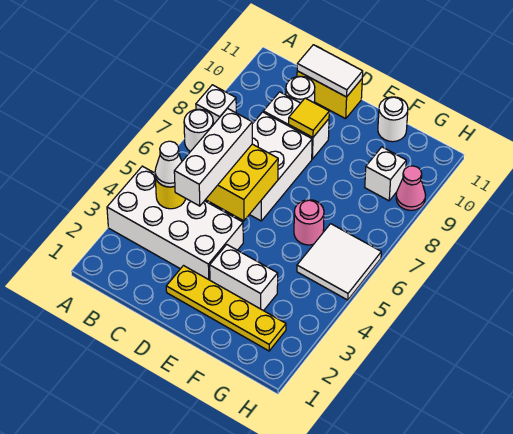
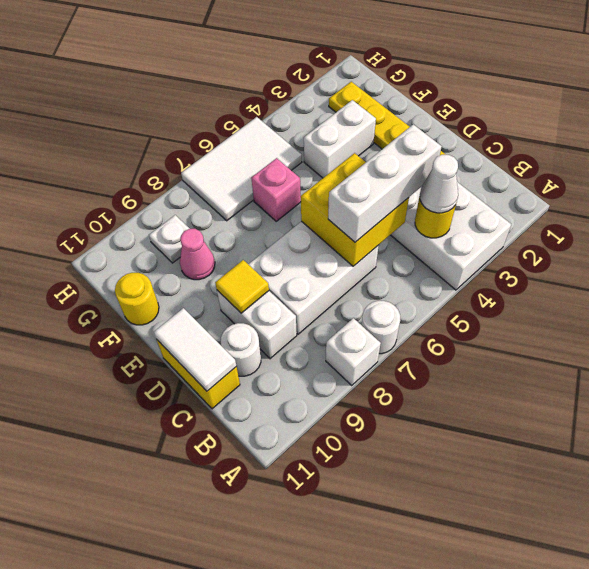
white brick E3:F3 level 1 -> white brick F3:F4 level 1
pink round brick F6 level 1 -> pink brick F6 level 1
white round brick F11 level 1 -> yellow round brick F11 level 1
white tile G5:H6 level 1 -> white tile G5:H7 level 1
white brick G9 level 1 -> white plate G9 level 1
pink cone H9 level 1 -> pink cone F9 level 1

